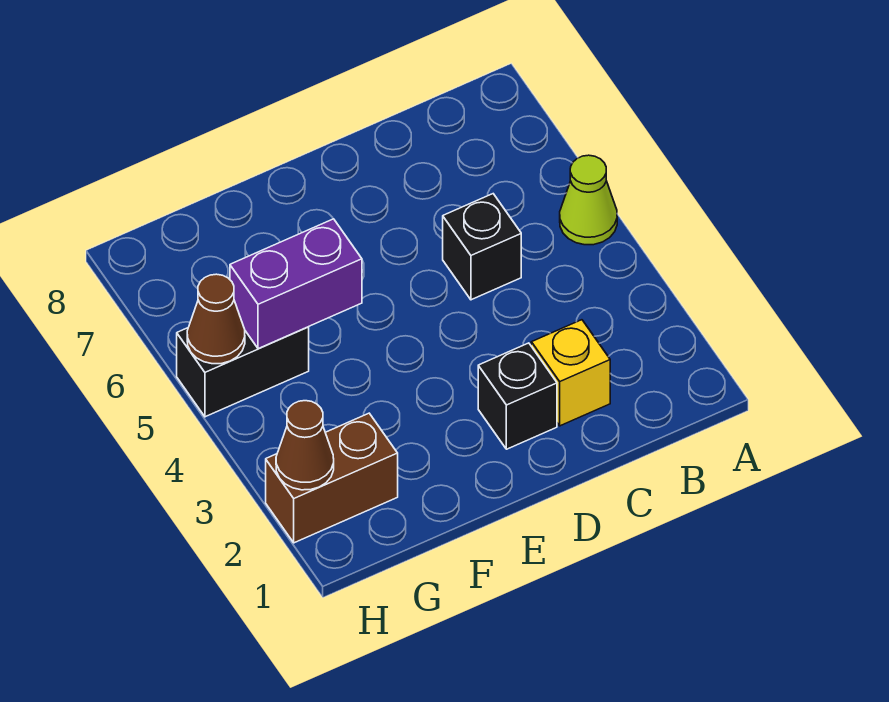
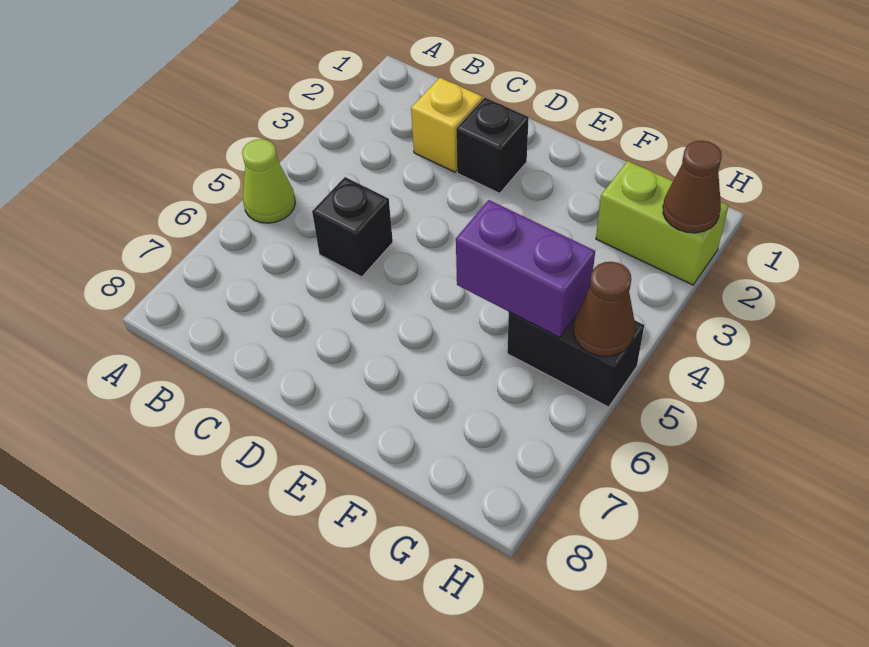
brown brick G2:H2 level 1 -> lime brick G2:H2 level 1

